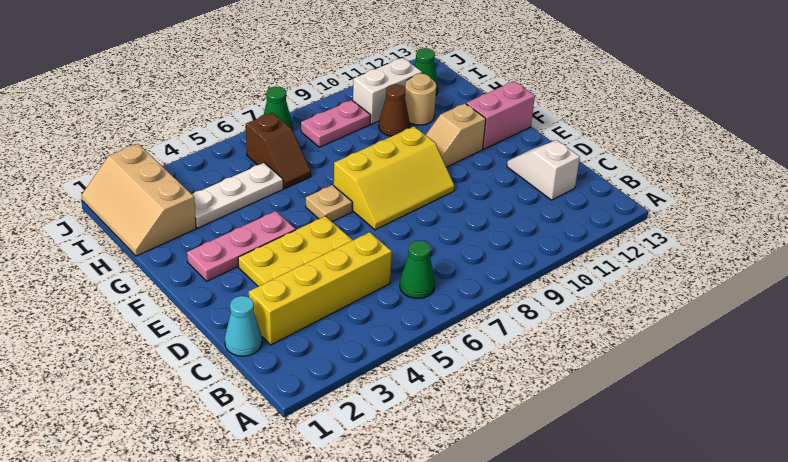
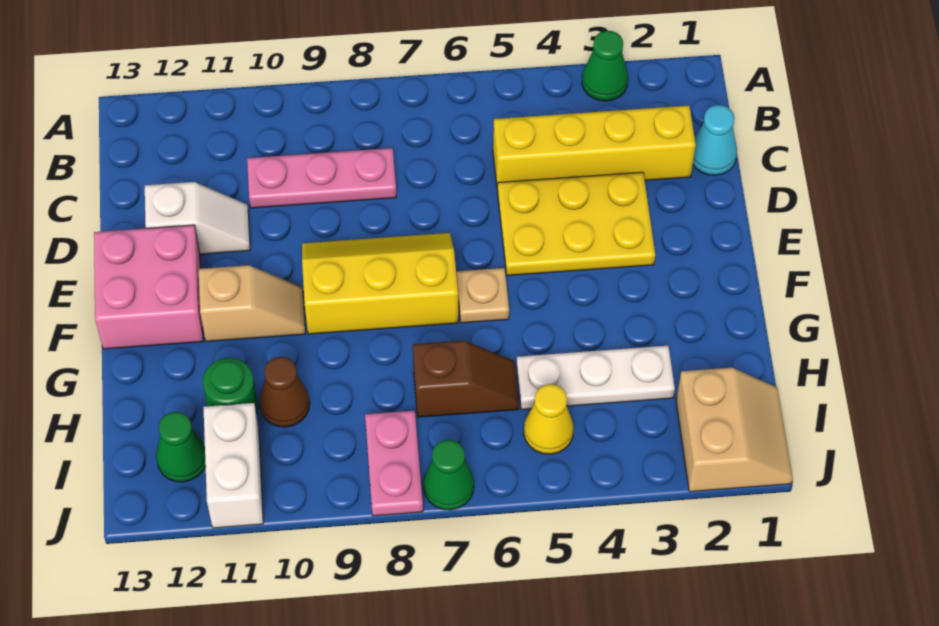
green cone B6 level 1 -> green cone A3 level 1
white slope C12:D12 level 1 top C -> white slope D11:D12 level 1 top 12
pink plate F2:F4 level 1 -> pink plate C8:C10 level 1
pink brick F12:F13 level 1 -> pink brick E12:F13 level 1
tan slope H1:J2 level 1 top 2 -> tan slope I1:J2 level 1 top 2
brown slope H6:I6 level 1 top I -> brown slope H6:H7 level 1 top 7
tan round brick H11 level 1 -> green round brick H11 level 1
none -> yellow cone I5 level 1
pink plate I8:I9 level 1 -> pink plate I8:J8 level 1
white brick I10:I11 level 1 -> white brick I11:J11 level 1

